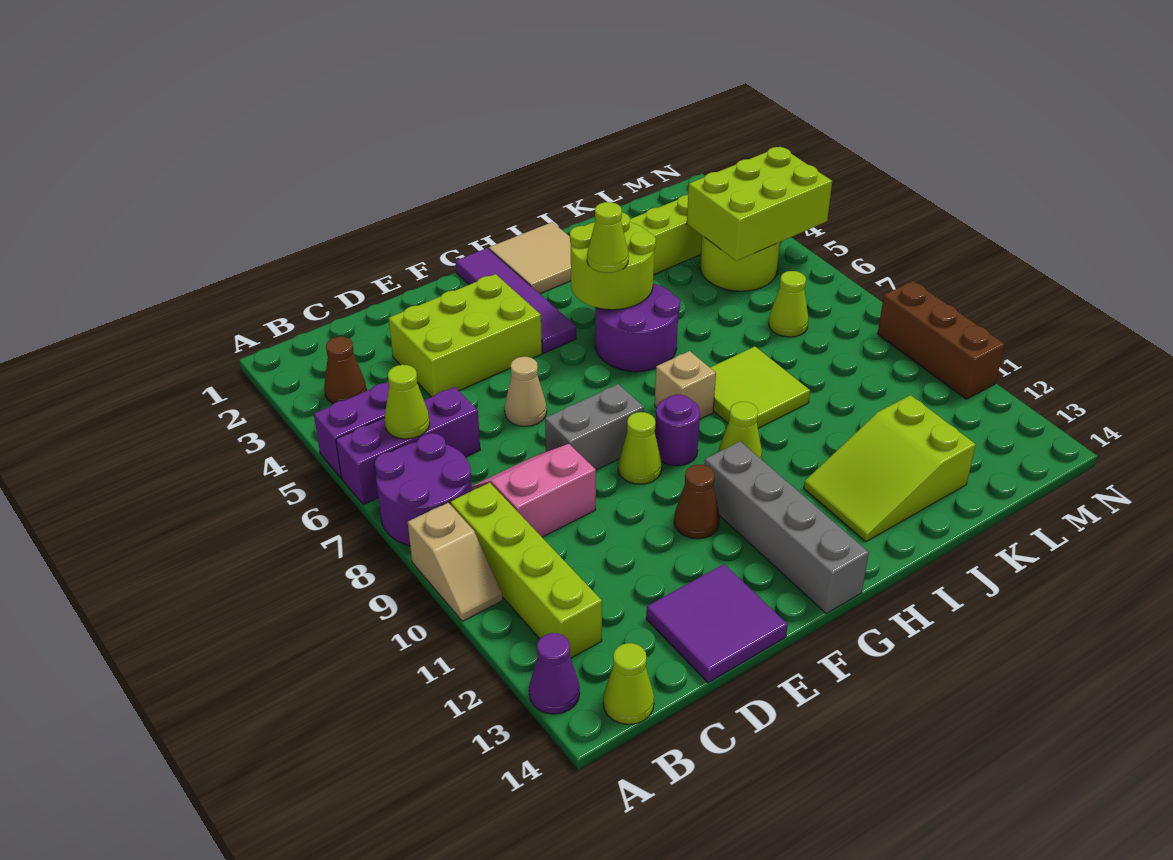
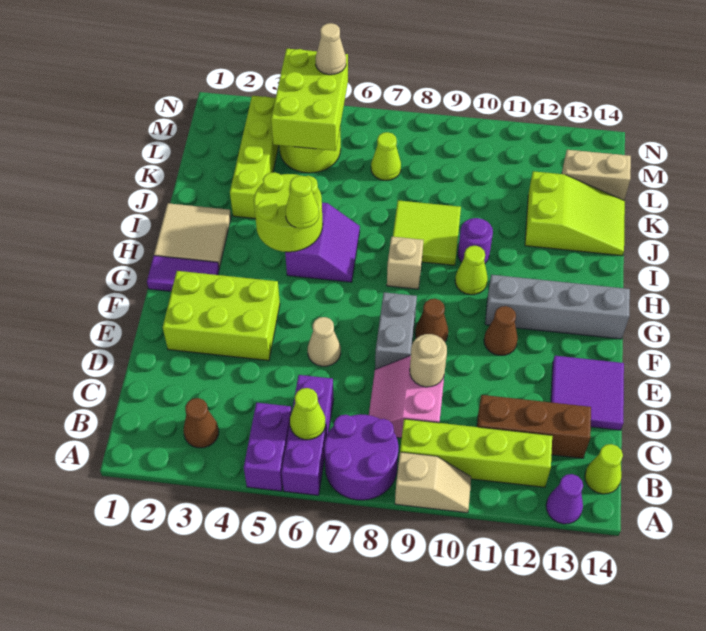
lime brick D3:F4 level 1 -> lime brick E2:F4 level 1
none -> tan round brick D9 level 2
lime cone F9 level 1 -> brown cone F9 level 1
purple tile G1:G4 level 1 -> purple tile G1:G2 level 1
purple round brick G9 level 1 -> purple round brick I10 level 1
purple round brick H5:I6 level 1 -> purple slope H5:I6 level 1 top 5
lime slope I12:K13 level 1 top K -> lime slope J12:K14 level 1 top 12
none -> tan brick L13:L14 level 1
none -> tan cone N5 level 3
brown brick N9:N11 level 1 -> brown brick C11:C13 level 1

